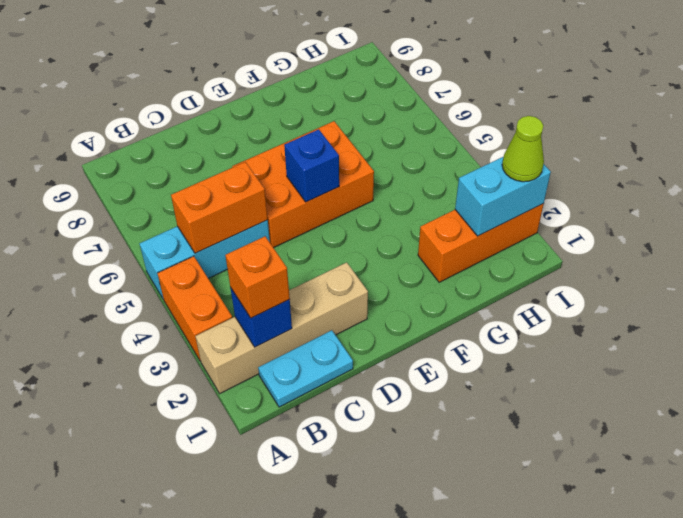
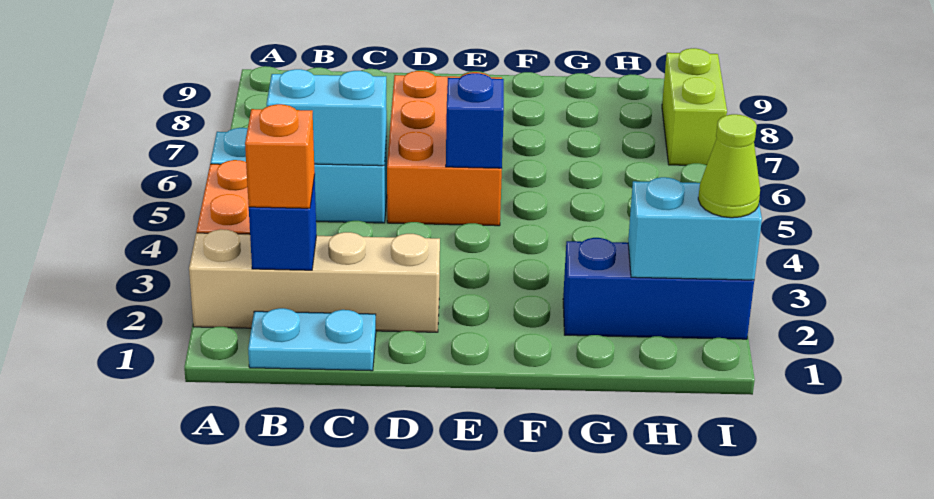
orange brick B5:C5 level 2 -> cyan brick B5:C5 level 2
orange brick D5:F6 level 1 -> orange brick D5:E7 level 1
orange brick G2:I2 level 1 -> blue brick G2:I2 level 1
none -> lime brick I7:I8 level 1

